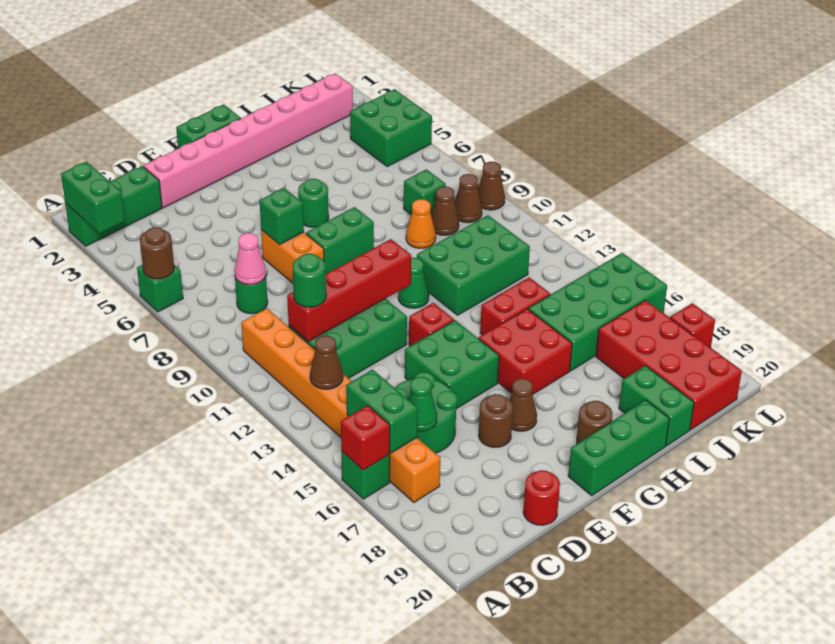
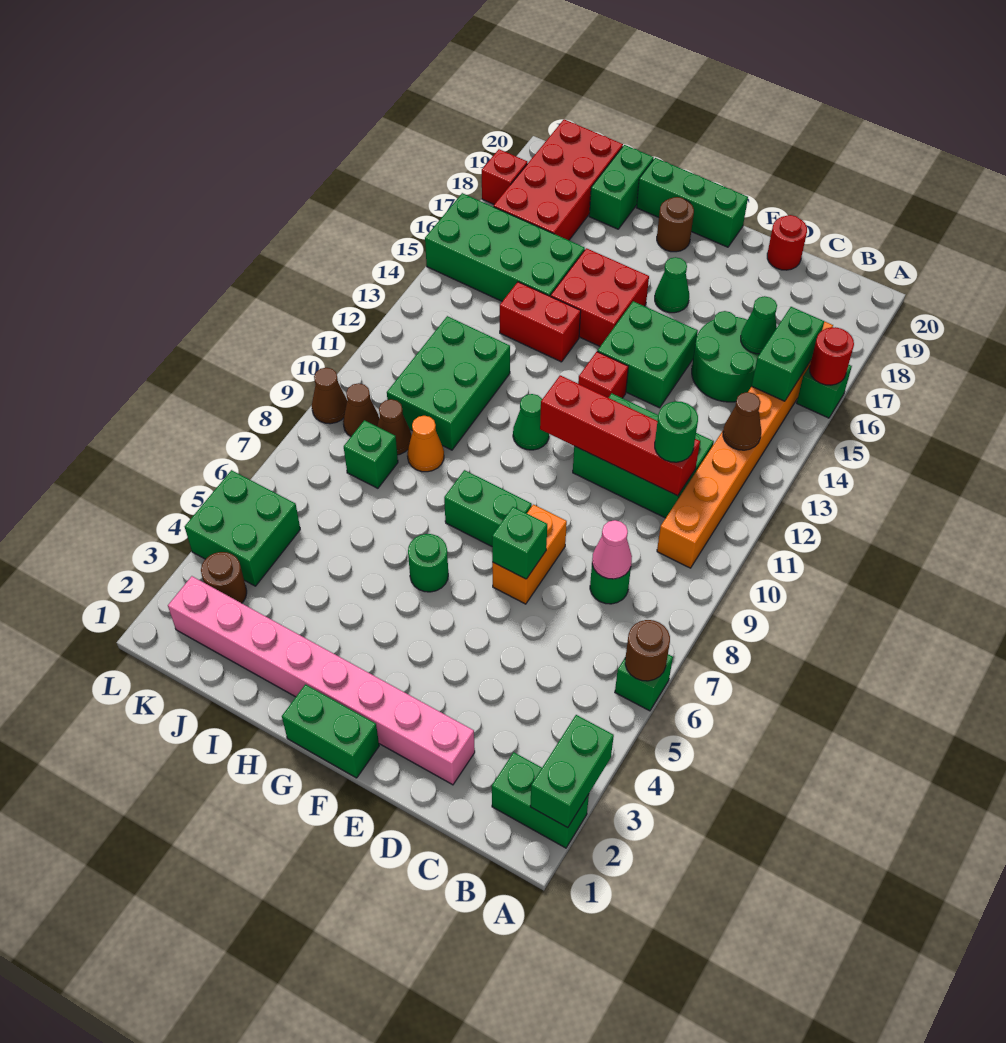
green brick A2:C2 level 1 -> green brick A2:B2 level 1
red brick A16 level 2 -> red round brick A16 level 2
brown round brick E17 level 1 -> brown round brick K3 level 1
brown cone F17 level 1 -> green cone F17 level 1
green brick H11:J12 level 1 -> green brick I10:J12 level 1

